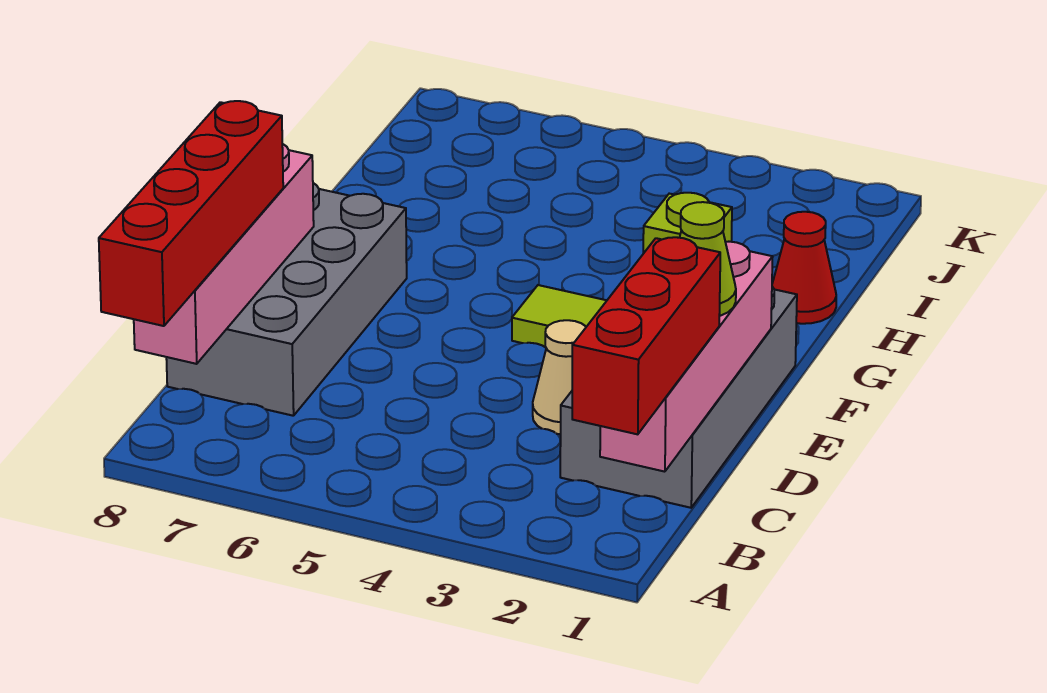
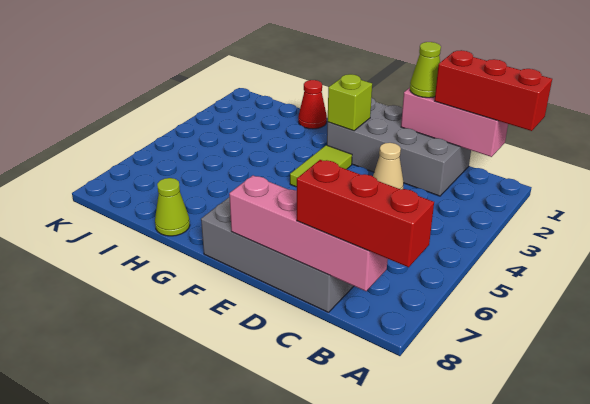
red brick A8:D8 level 3 -> red brick A8:C8 level 3
pink brick B1:E1 level 2 -> pink brick B1:D1 level 2
none -> lime cone H8 level 1

